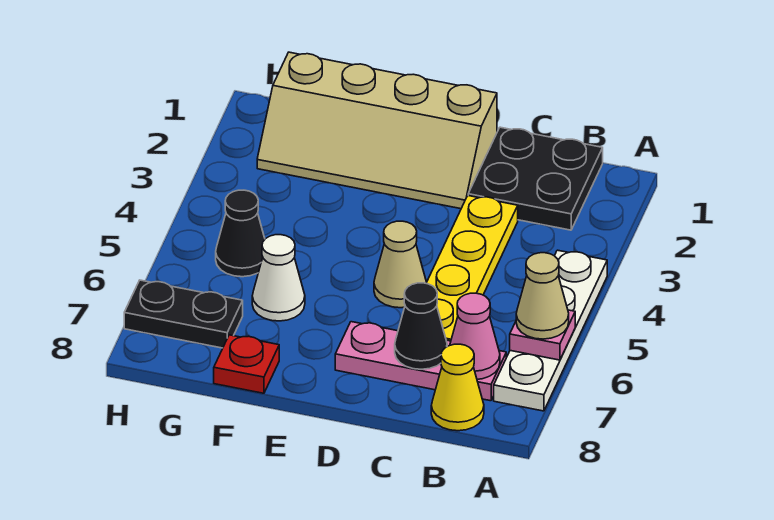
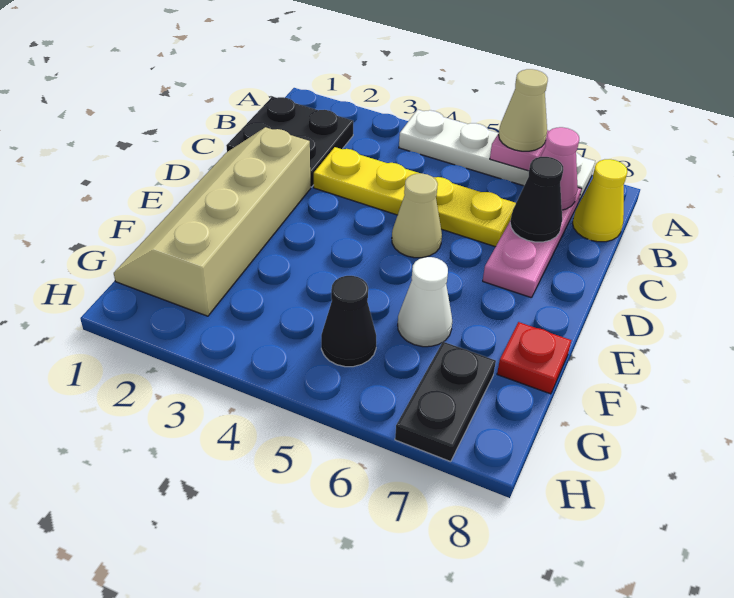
tan slope D1:G2 level 1 top 1 -> tan slope D1:G2 level 1 top 2

